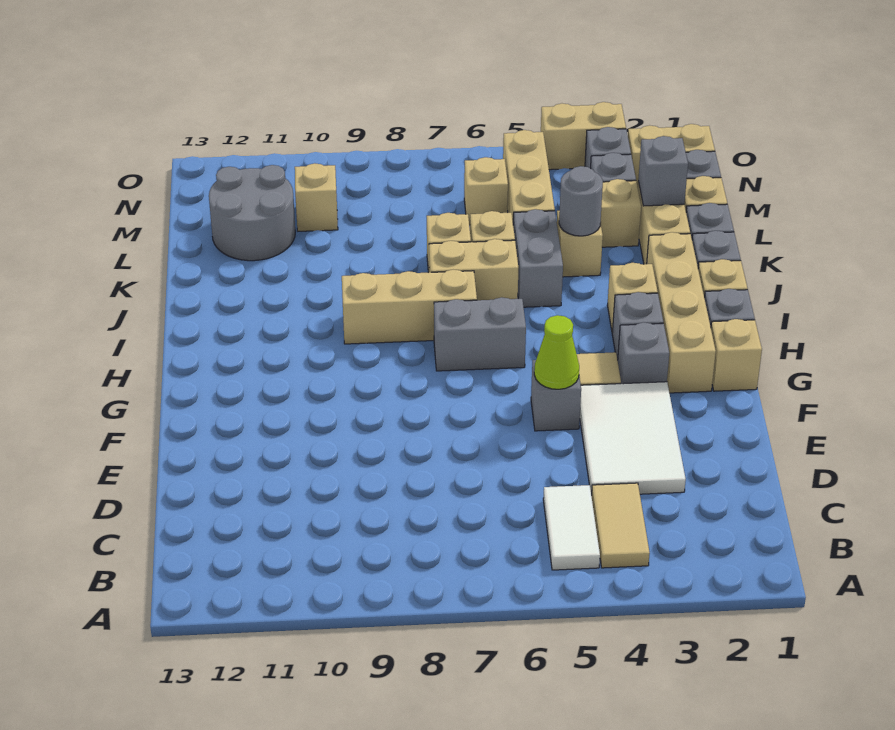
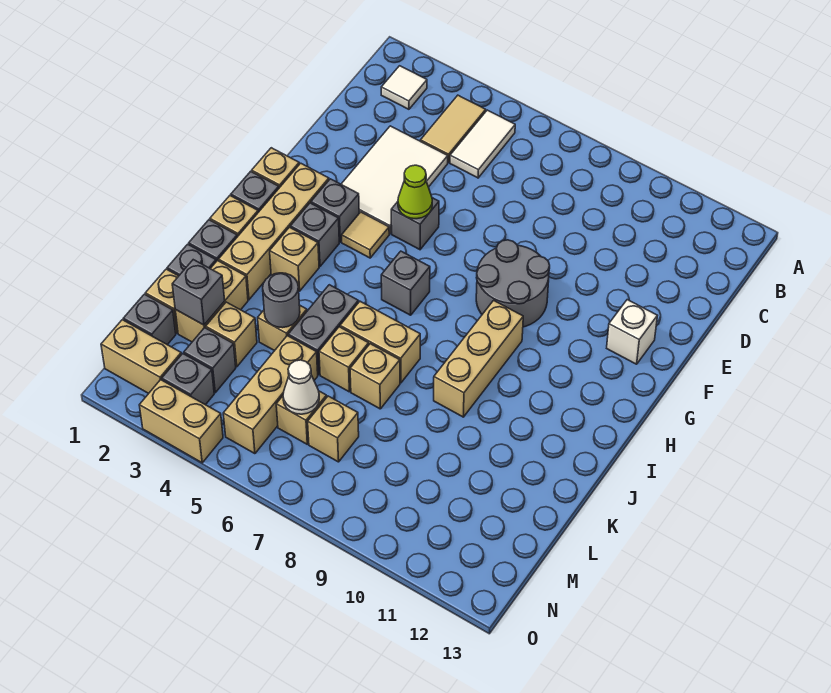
none -> white tile B2 level 1
none -> white brick F12 level 1
grey brick H6:H7 level 1 -> grey brick H6 level 1
tan brick I7:I9 level 1 -> tan brick H9:J9 level 1
grey round brick L11:M12 level 1 -> grey round brick F8:G9 level 1
none -> white cone M6 level 2
tan brick M10 level 1 -> tan brick M7 level 1

